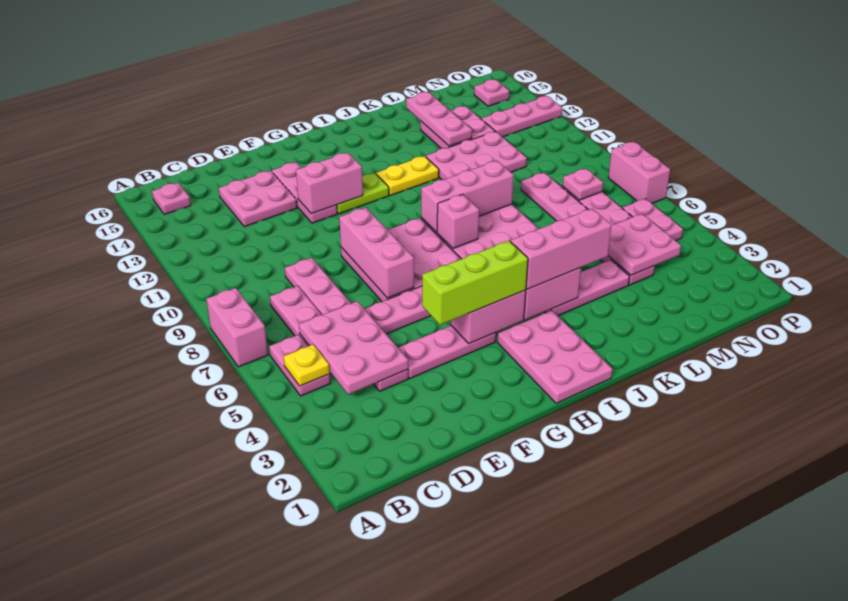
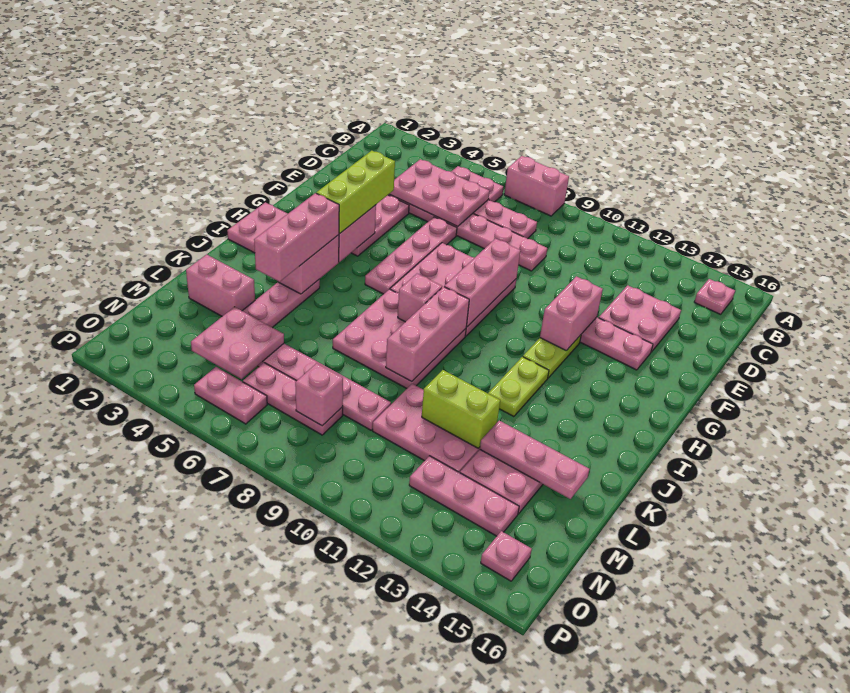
yellow plate B5 level 2 -> none
pink brick F7:F9 level 2 -> pink brick F9:H9 level 2
yellow plate I12:J12 level 1 -> lime plate I12:J12 level 1
pink plate K11:M12 level 1 -> pink plate L10:M12 level 1
none -> lime brick L11:L12 level 2
pink plate N8 level 2 -> pink brick N8 level 2
pink plate N13:P13 level 1 -> pink plate N12:N14 level 1
pink brick P7:P8 level 1 -> pink brick L2:L3 level 1

